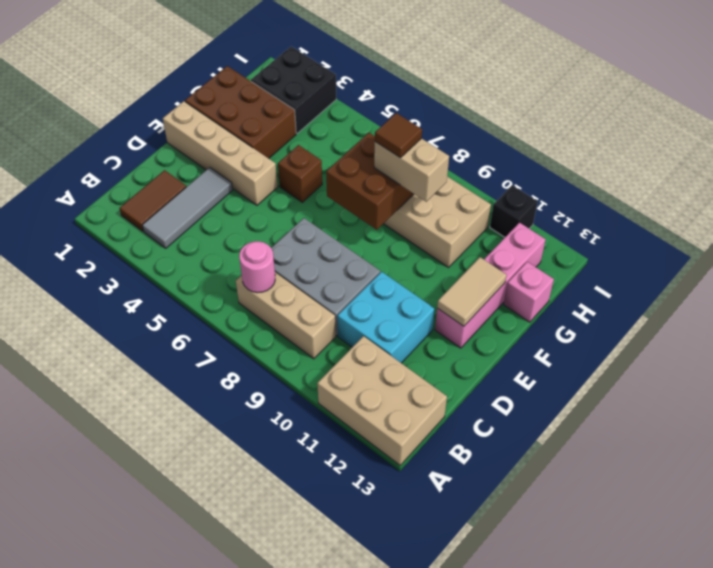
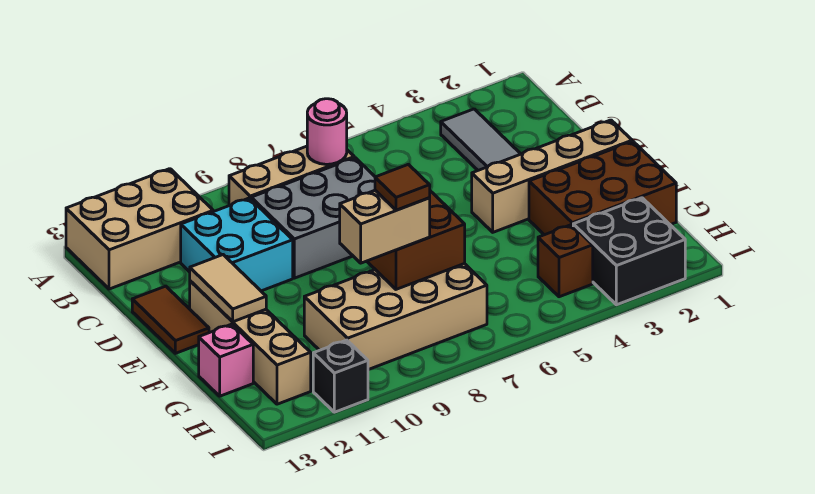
brown tile B2:C2 level 1 -> brown tile D13:E13 level 1
pink brick E12:H12 level 1 -> tan brick E12:H12 level 1
brown brick F5 level 1 -> brown brick H4 level 1

